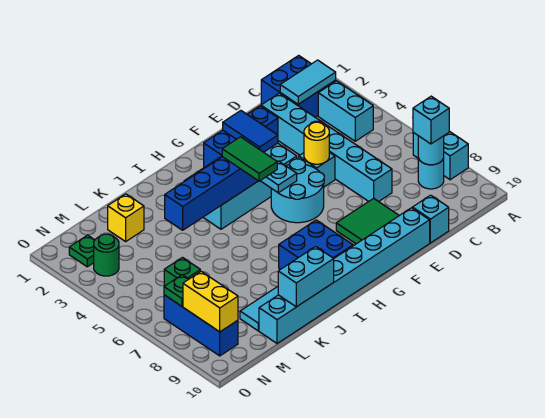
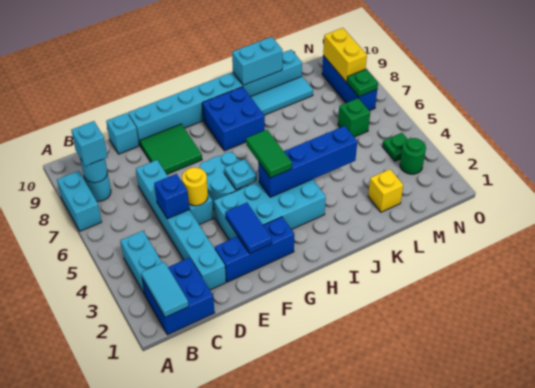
cyan tile B2:C2 level 2 -> cyan tile B1:B2 level 2
none -> blue brick D5 level 2
green plate N2 level 1 -> green plate N4 level 1

